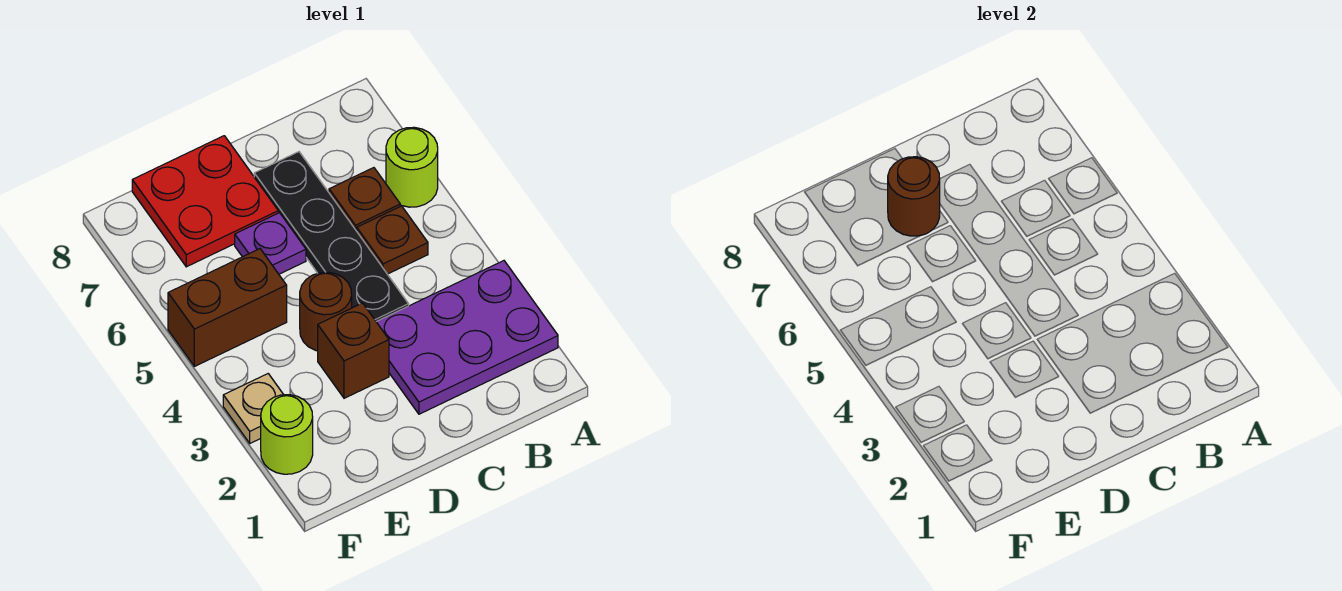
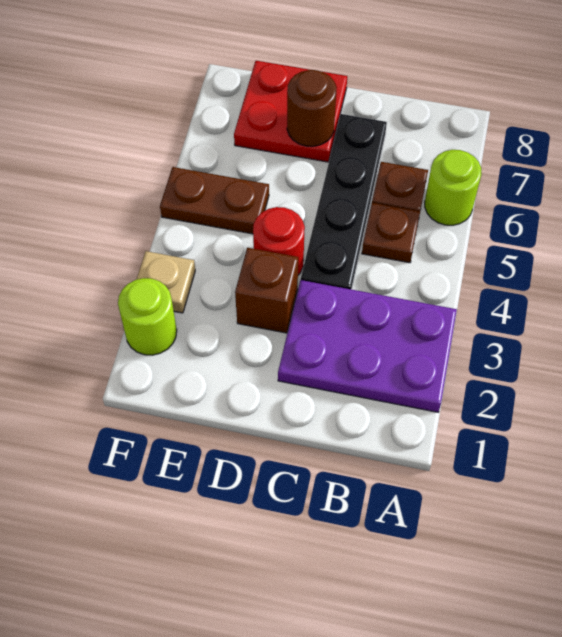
brown round brick D4 level 1 -> red round brick D4 level 1
purple plate D6 level 1 -> none
brown brick E5:F5 level 1 -> brown plate E5:F5 level 1

